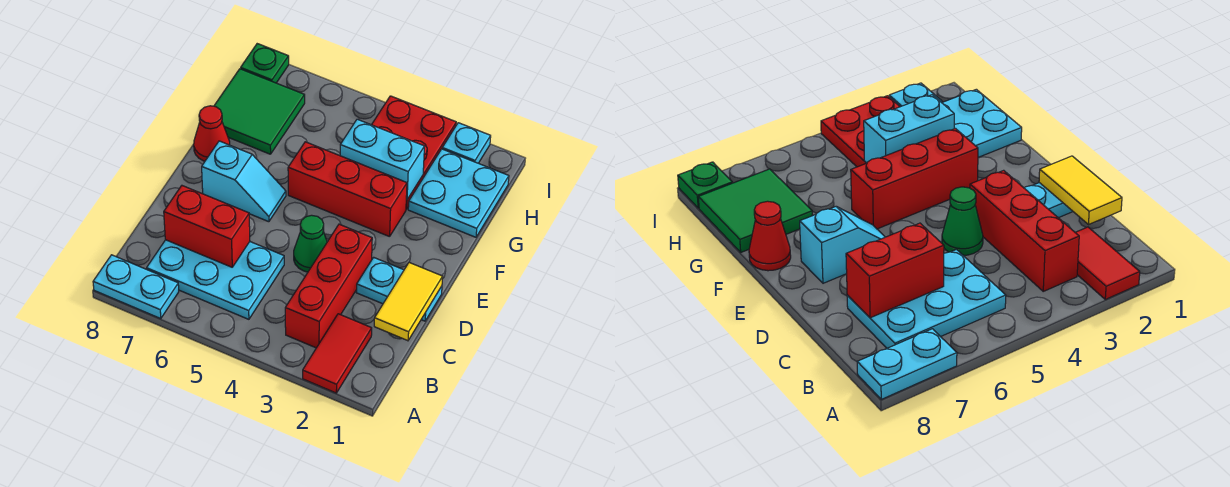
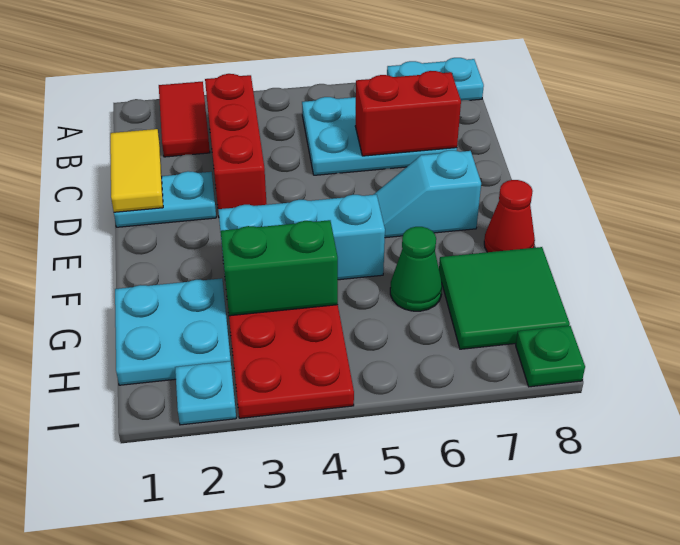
green cone D4 level 1 -> green cone G6 level 1
red brick F3:F5 level 1 -> cyan brick F3:F5 level 1
cyan brick G3:G4 level 2 -> green brick G3:G4 level 2

